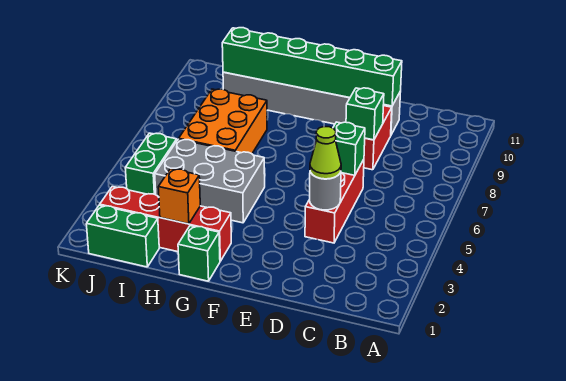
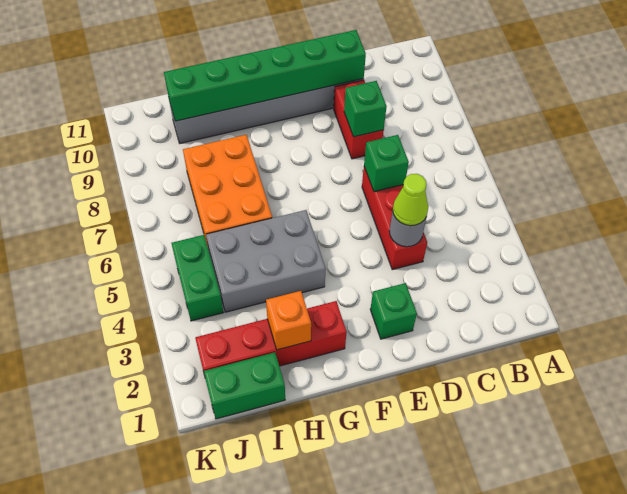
green brick G1 level 1 -> green brick E2 level 1

